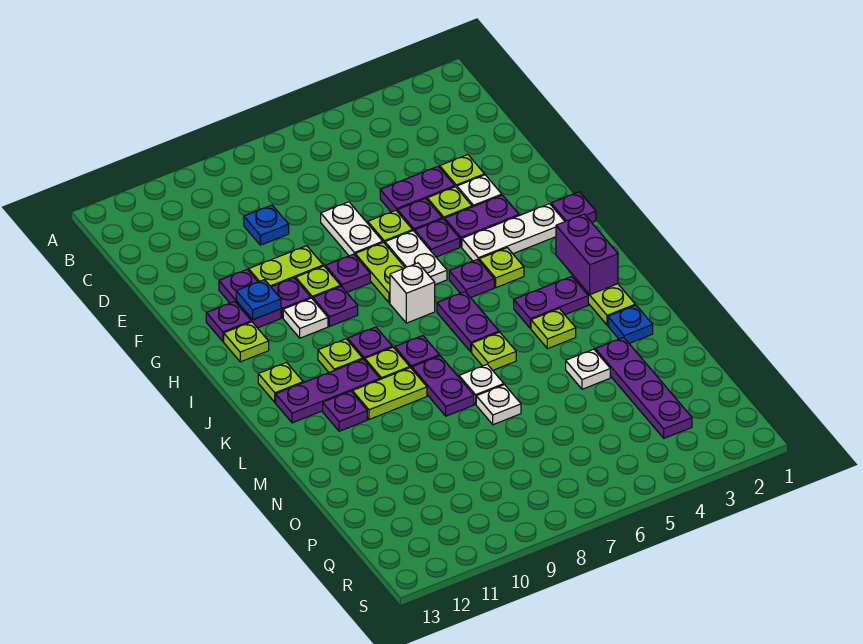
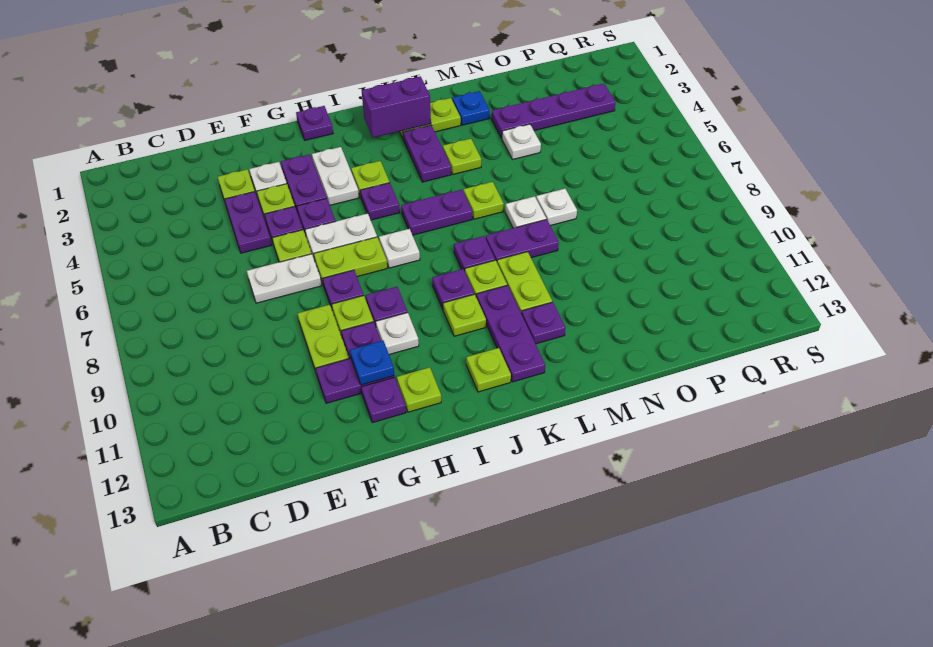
blue plate D9 level 1 -> none
white plate H2:H4 level 1 -> white plate H3:H4 level 1
white brick I7 level 1 -> white plate I7 level 1

